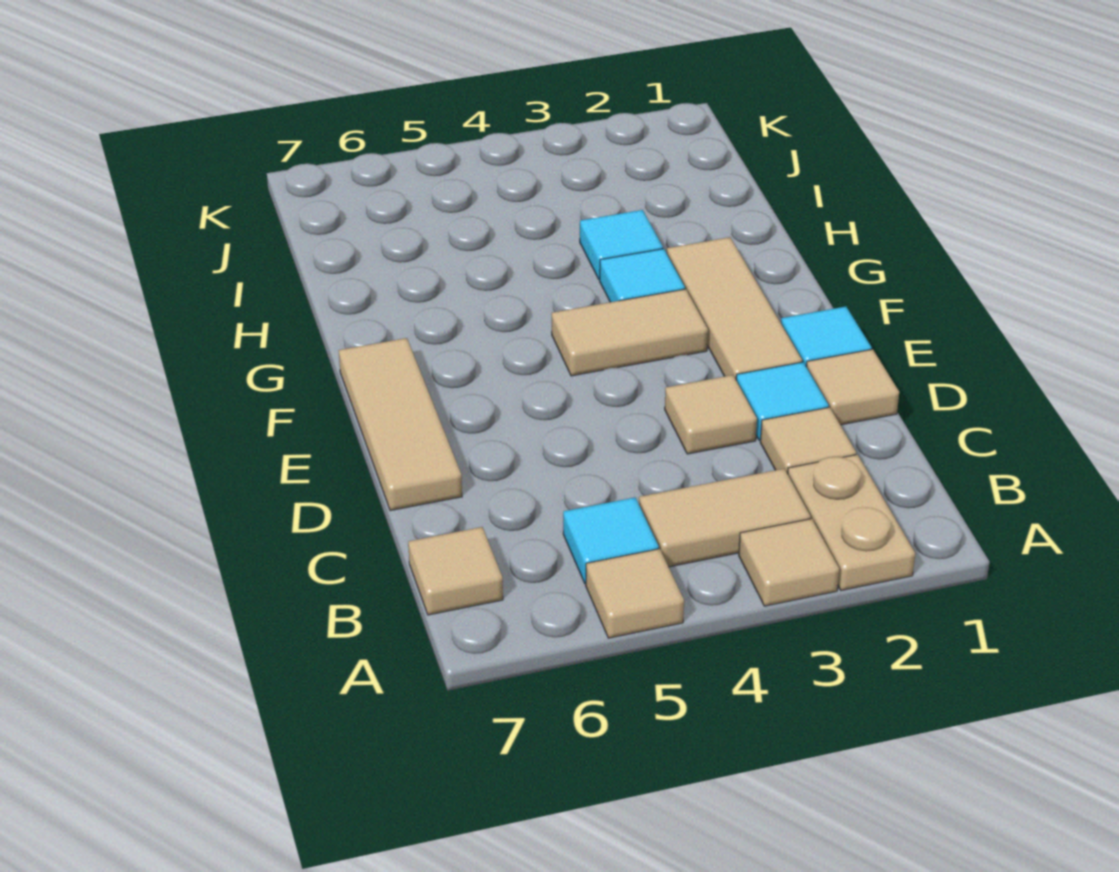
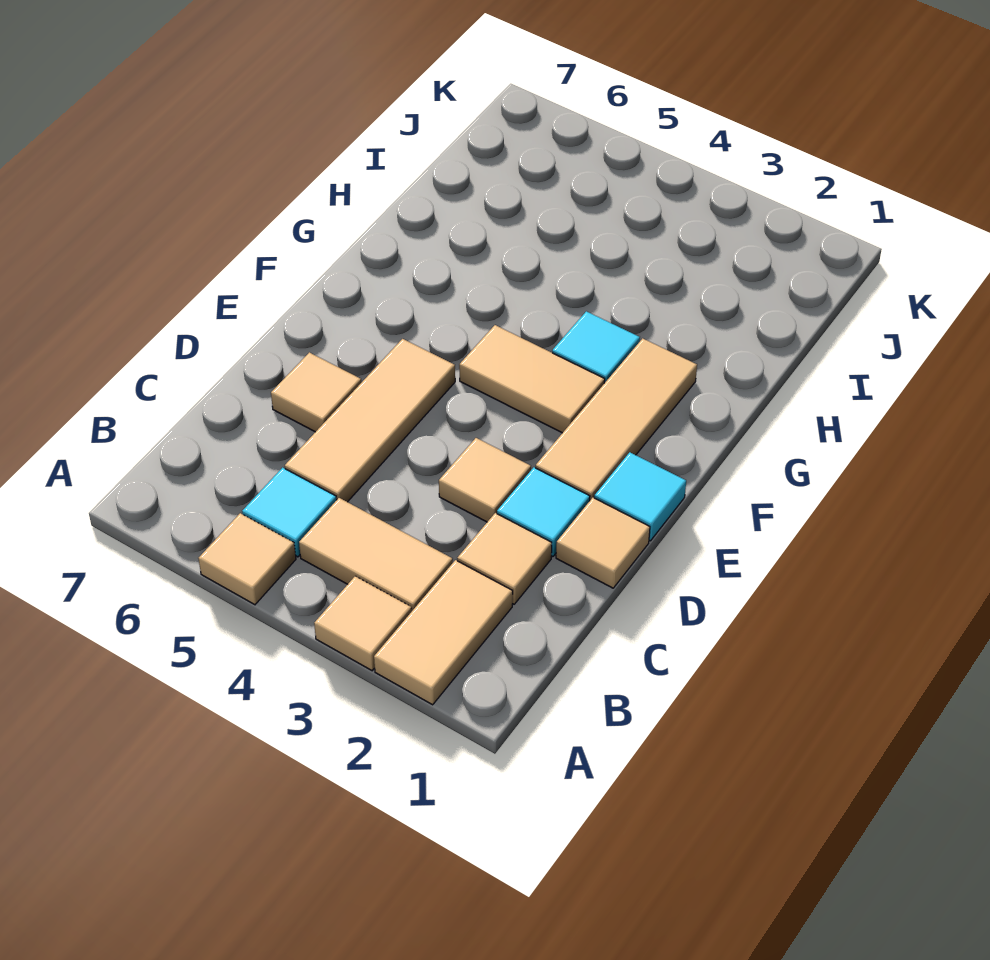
tan plate A2:B2 level 1 -> tan tile A2:B2 level 1
tan tile B7 level 1 -> tan tile D6 level 1
tan tile D7:F7 level 1 -> tan tile C5:E5 level 1
cyan tile H3 level 1 -> none

